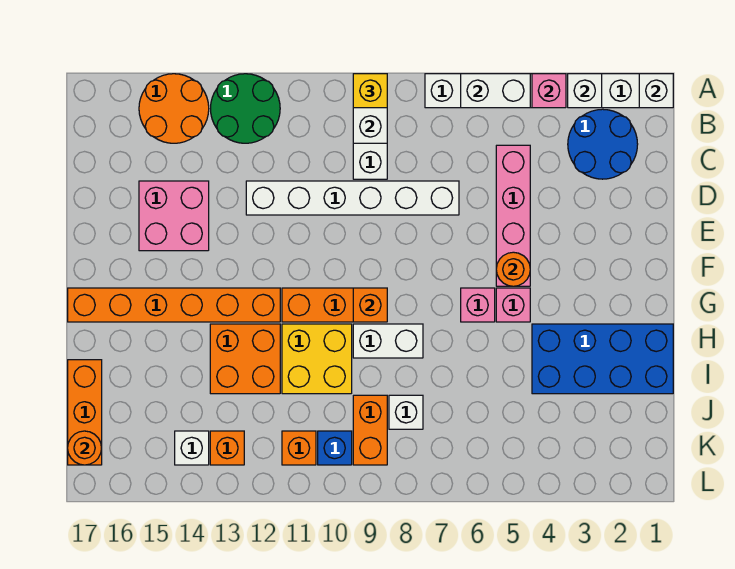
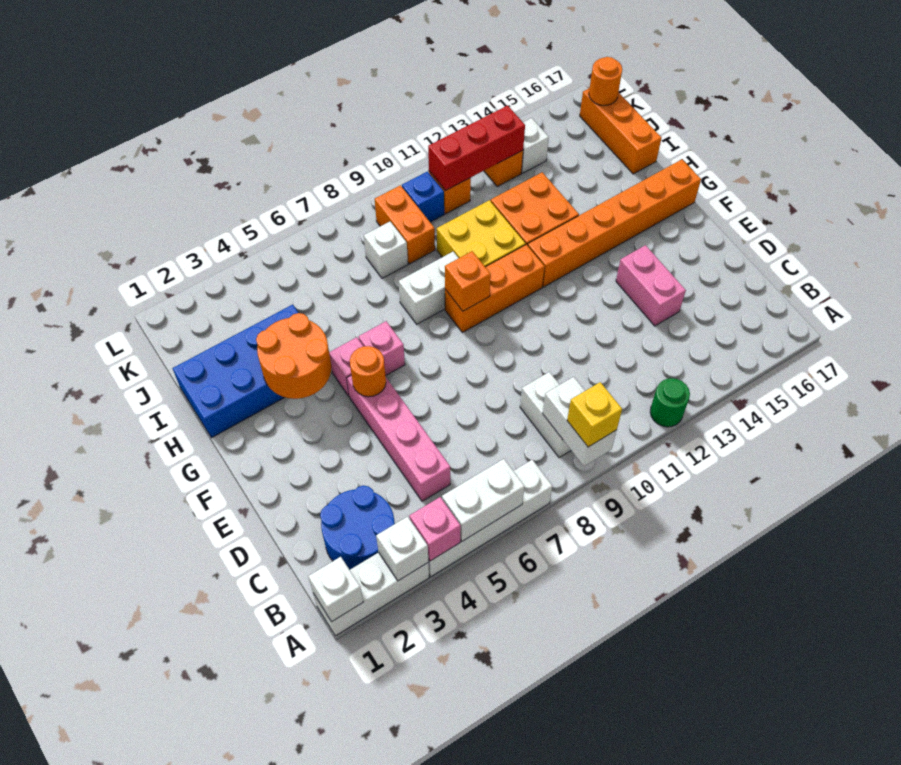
green round brick A12:B13 level 1 -> green round brick A12 level 1
orange round brick A14:B15 level 1 -> orange round brick G3:H4 level 2
white brick D7:D12 level 1 -> none
pink brick D14:E15 level 1 -> pink brick D14:E14 level 1
none -> red brick K11:K13 level 2

